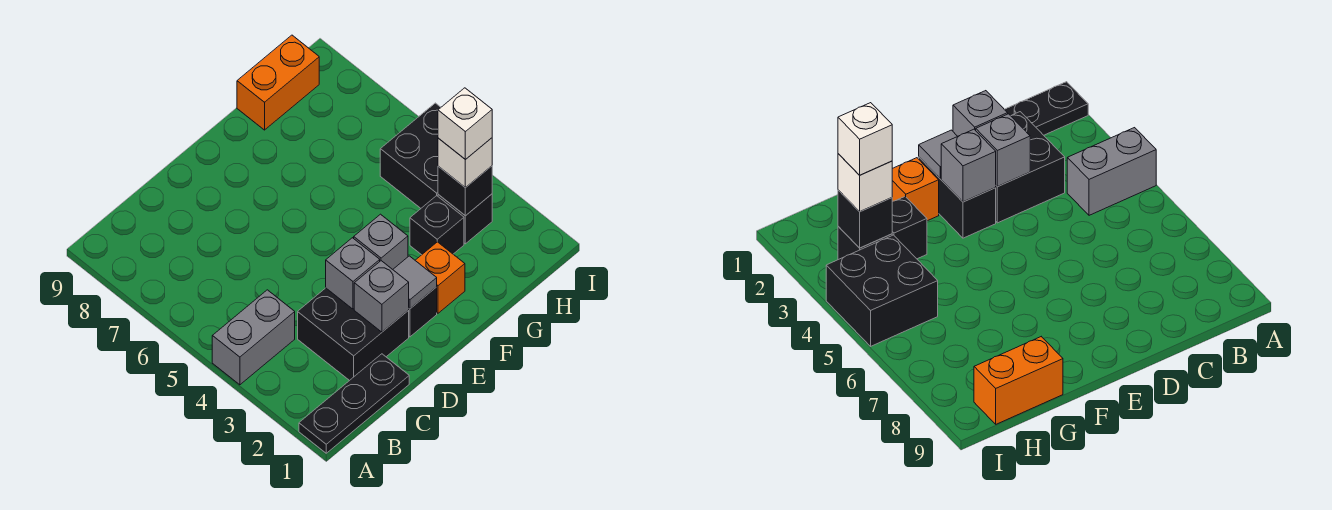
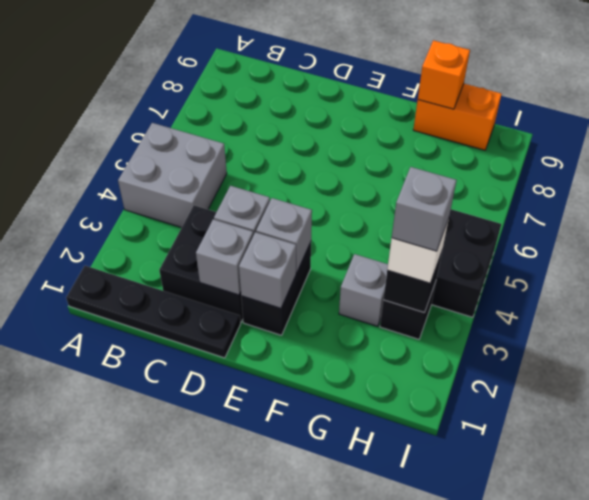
black plate A1:C1 level 1 -> black plate A1:D1 level 1
grey brick A4:B4 level 1 -> grey brick A4:B5 level 1
grey tile E2 level 2 -> grey brick E2 level 2
orange brick F2 level 1 -> orange brick G9 level 2
black brick G3 level 1 -> grey brick G3 level 1
white brick H3 level 4 -> grey brick H3 level 4

